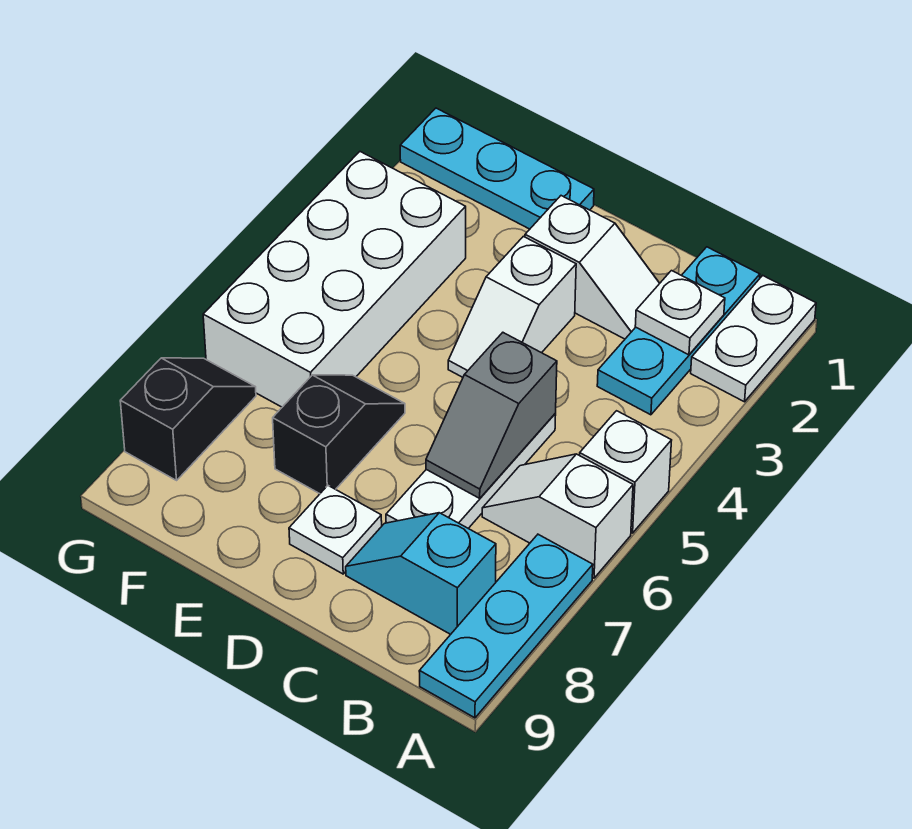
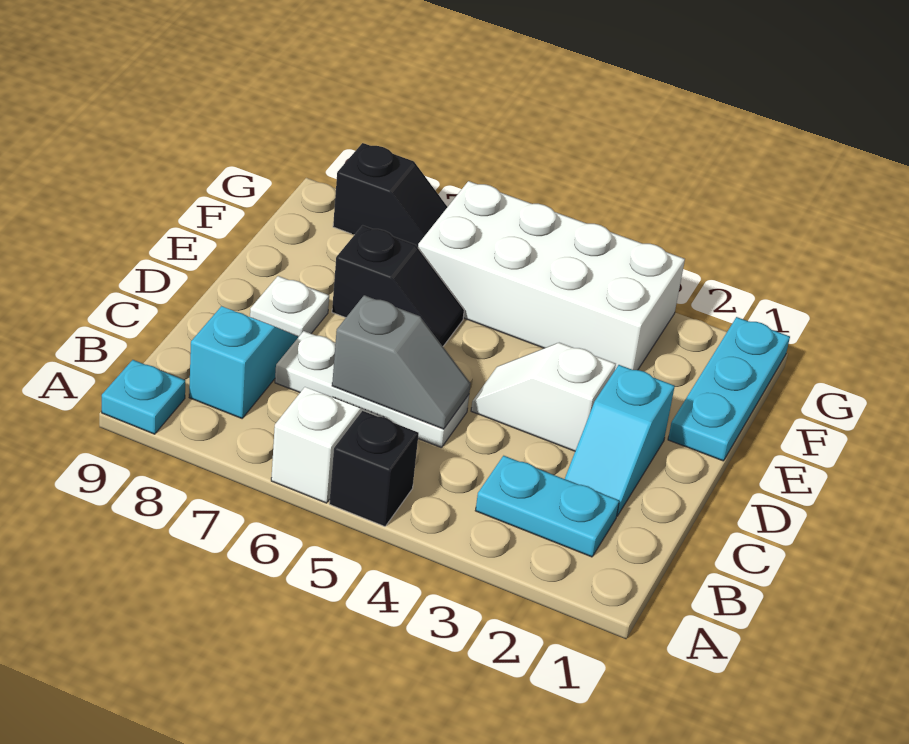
white plate A1:A2 level 1 -> none
white brick A5 level 1 -> black brick A5 level 1
cyan plate A7:A9 level 1 -> cyan plate A9 level 1
cyan plate B1:B3 level 1 -> cyan plate B2:B3 level 1
white plate B2 level 2 -> none
white slope C2:D2 level 1 top D -> cyan slope C2:D2 level 1 top D
grey slope C5:C6 level 2 top 5 -> grey slope C5:C6 level 2 top 6

